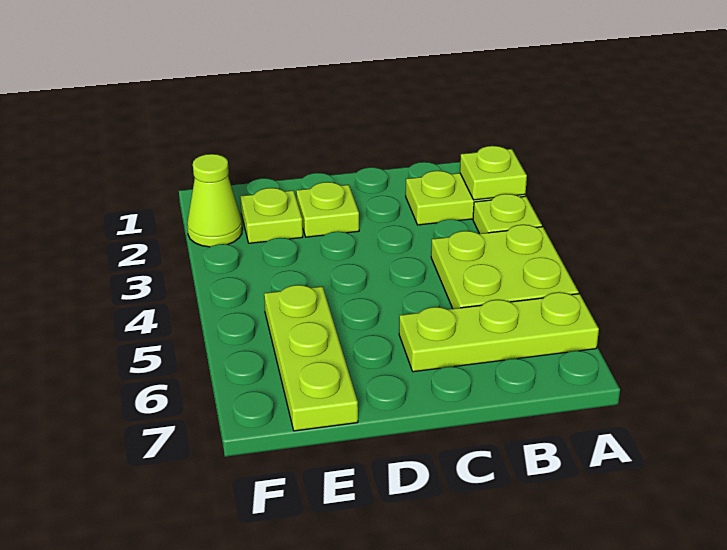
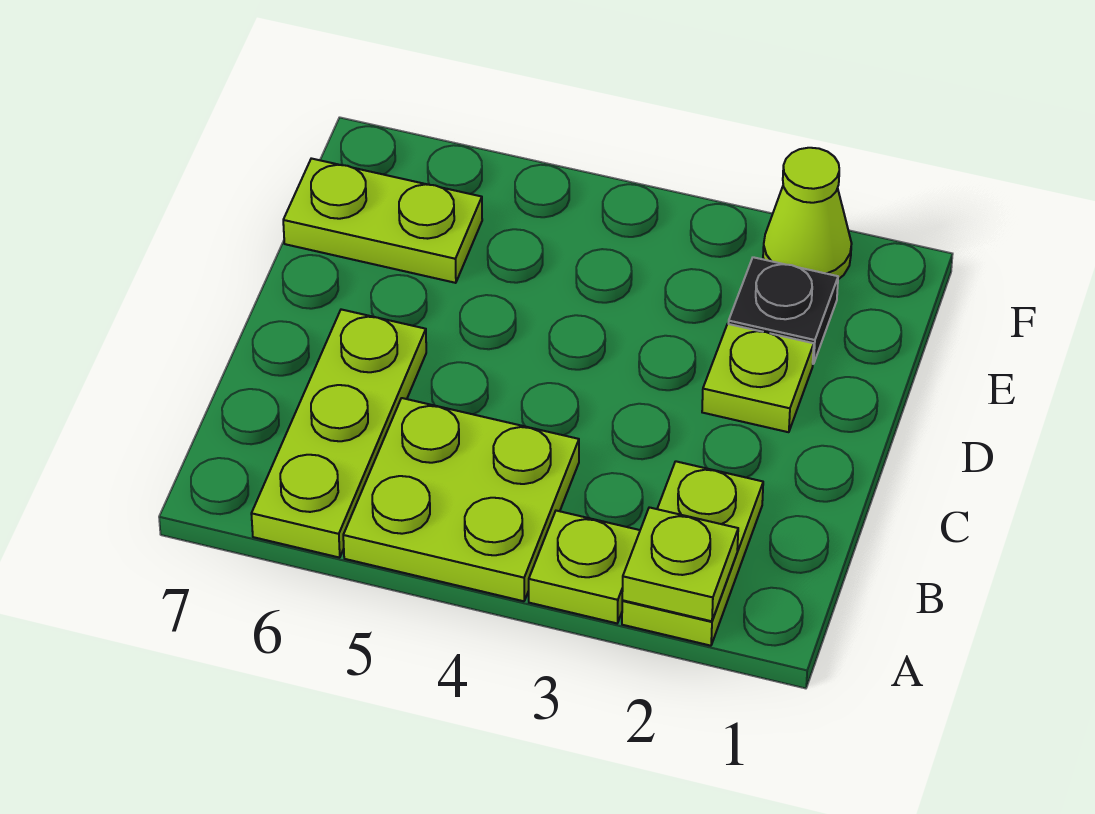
lime plate E2 level 1 -> black plate E2 level 1
lime plate E5:E7 level 1 -> lime plate E6:E7 level 1

